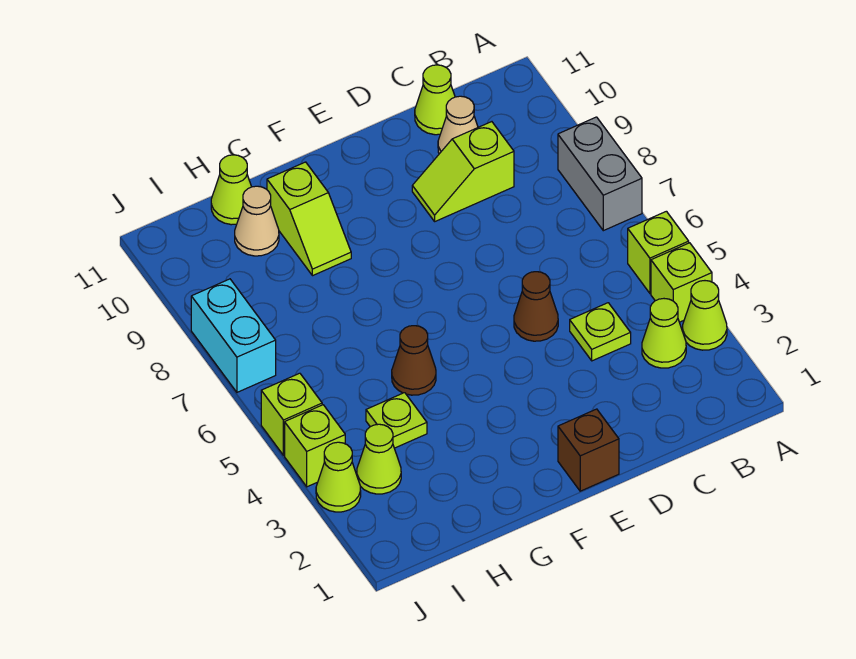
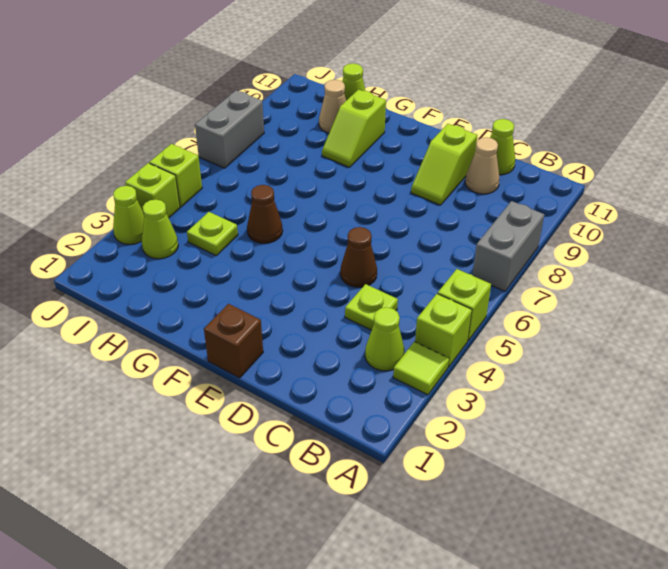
lime cone A3 level 1 -> lime tile A3 level 1
lime slope C9:D9 level 1 top C -> lime slope D9:D10 level 1 top 10
cyan brick J7:J8 level 1 -> grey brick J7:J8 level 1

